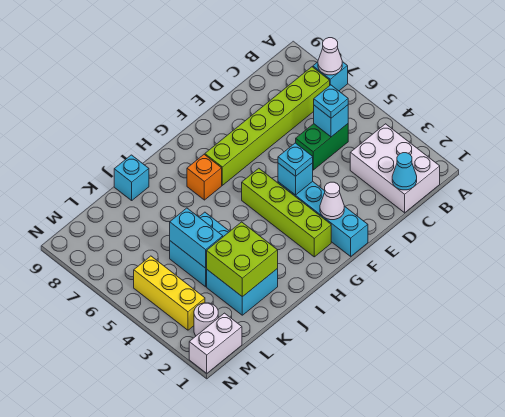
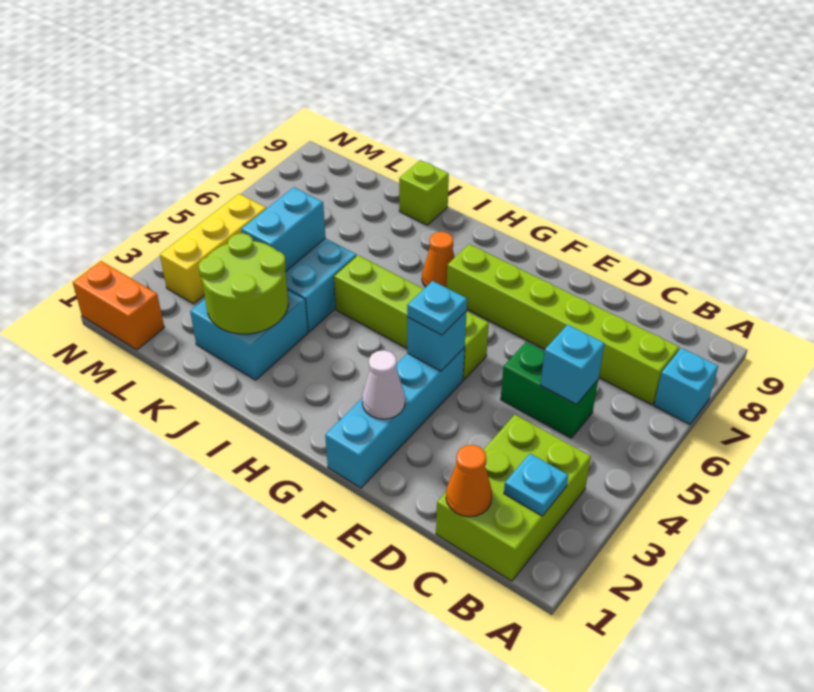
white cone A7 level 2 -> none
white brick B1:C3 level 1 -> lime brick B1:C3 level 1
cyan cone C1 level 2 -> orange cone C1 level 2
cyan plate C5 level 3 -> cyan plate B2 level 2
lime brick G2:G5 level 1 -> lime brick F5:I5 level 1
orange brick H7 level 1 -> orange cone H7 level 1
lime brick J2:K3 level 2 -> lime round brick J2:K3 level 2
cyan brick J9 level 1 -> lime brick J9 level 1
white brick M1:N1 level 1 -> orange brick M1:N1 level 1
white round brick M2 level 1 -> none

